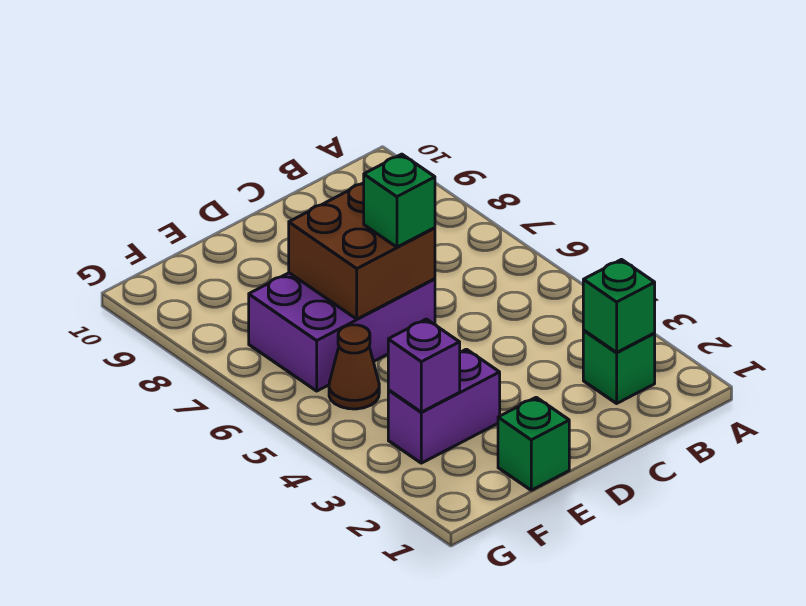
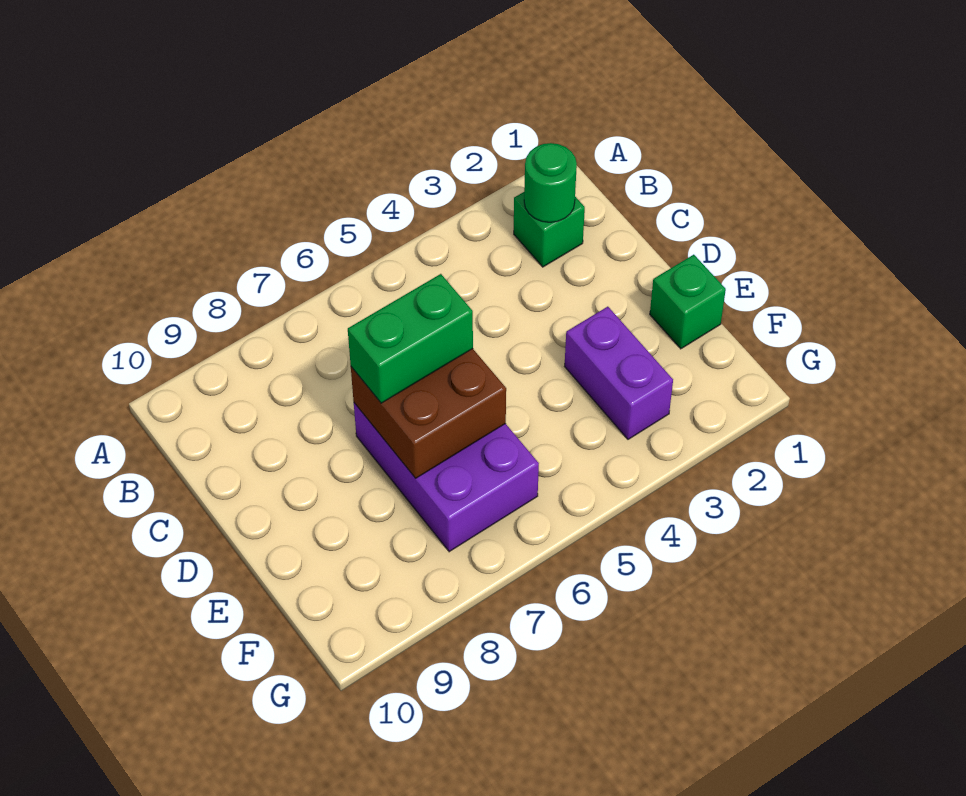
green brick B2 level 2 -> green round brick B2 level 2
green brick D6 level 3 -> green brick D6:D7 level 3
purple brick F3 level 2 -> none
brown cone F5 level 1 -> none

